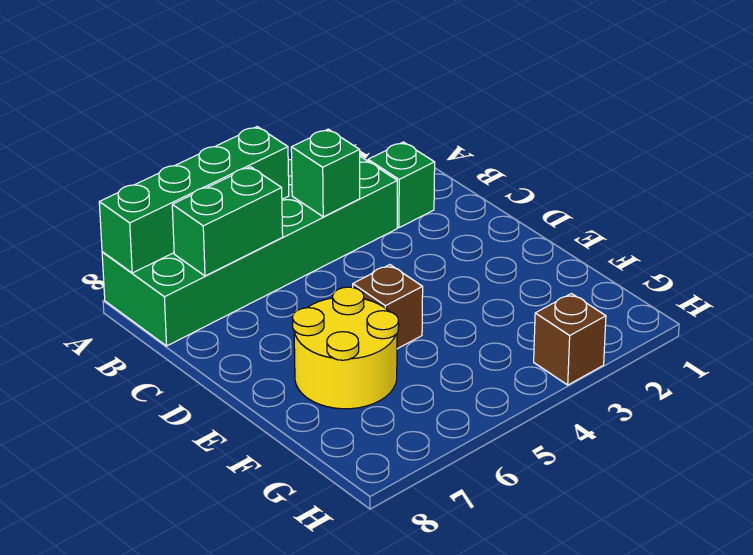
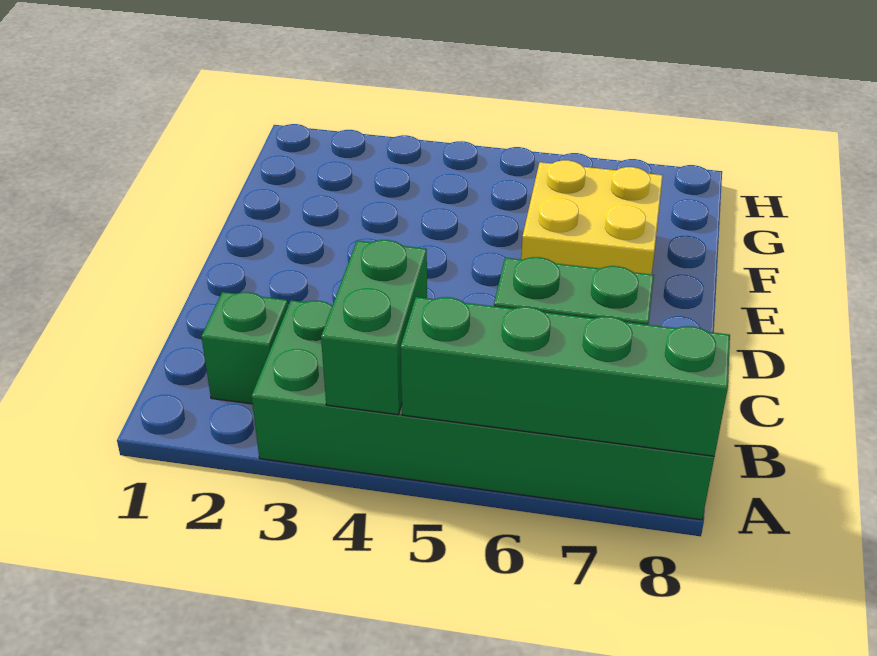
green brick B4 level 2 -> green brick A4:B4 level 2
brown brick E5 level 1 -> none
yellow round brick E6:F7 level 1 -> yellow brick E6:F7 level 1
brown brick H3 level 1 -> none

